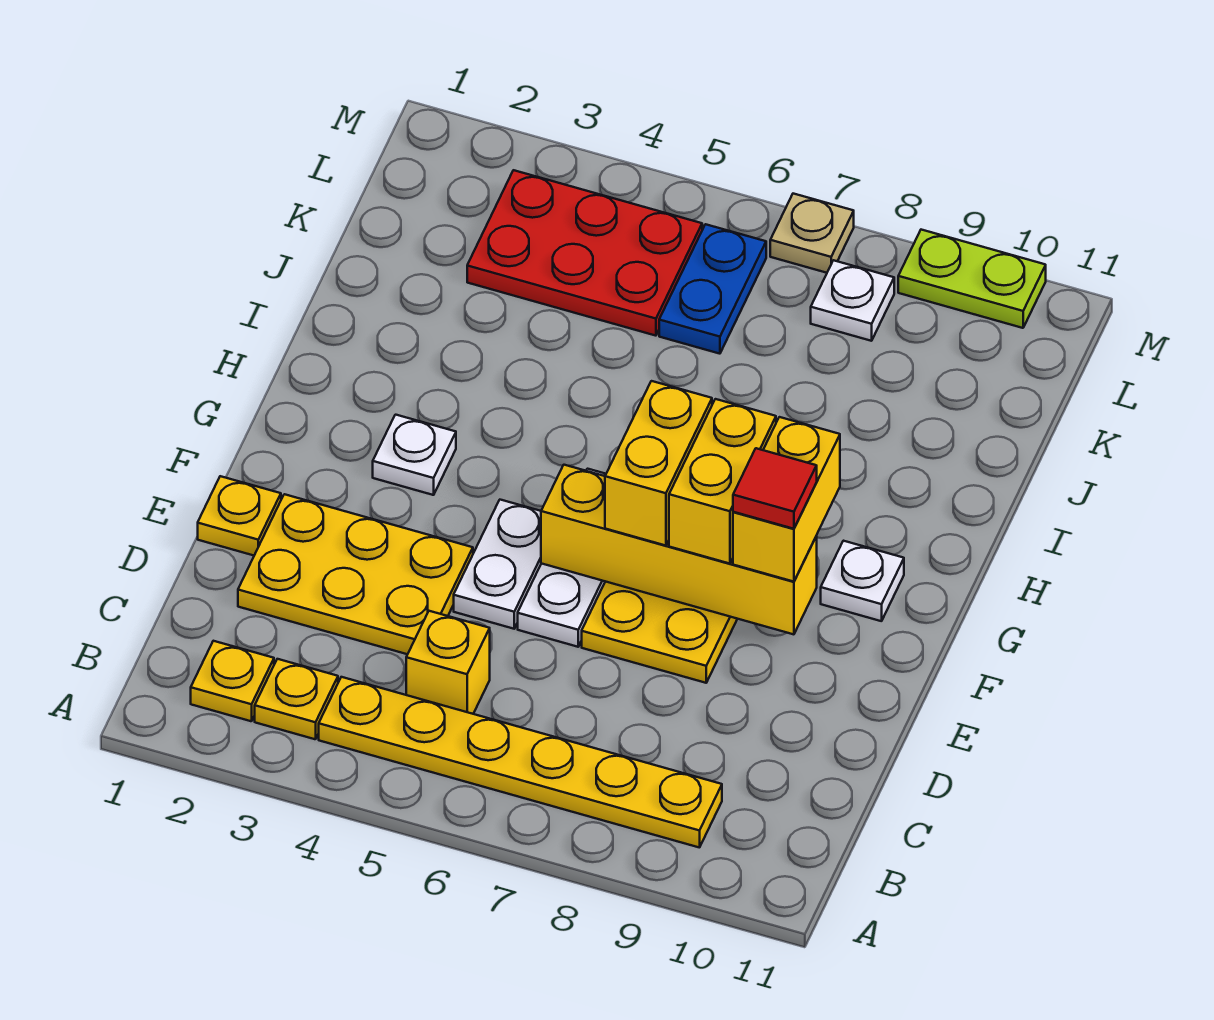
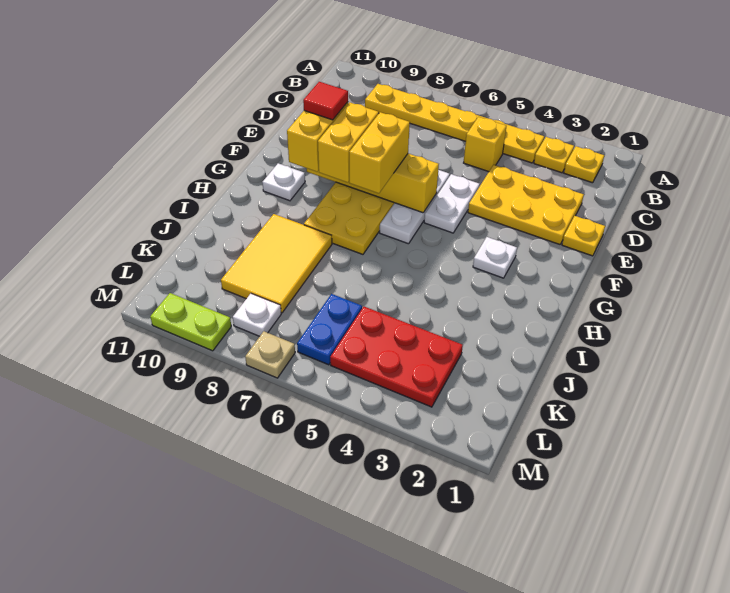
none -> yellow tile I8:K9 level 1

